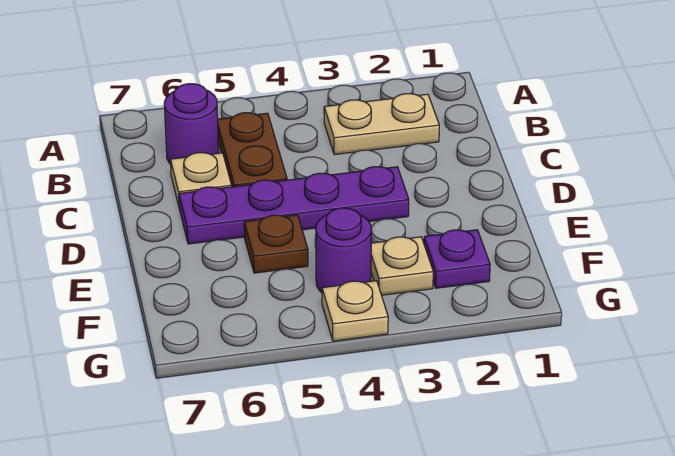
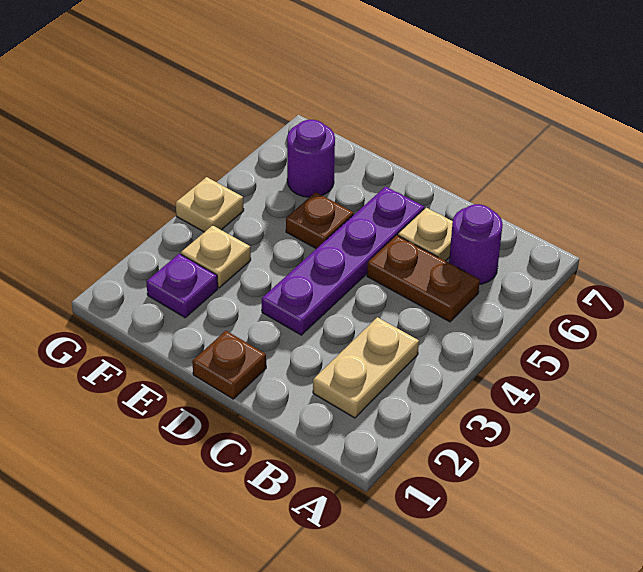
none -> brown plate D1 level 1
purple round brick F4 level 1 -> purple round brick F6 level 1

